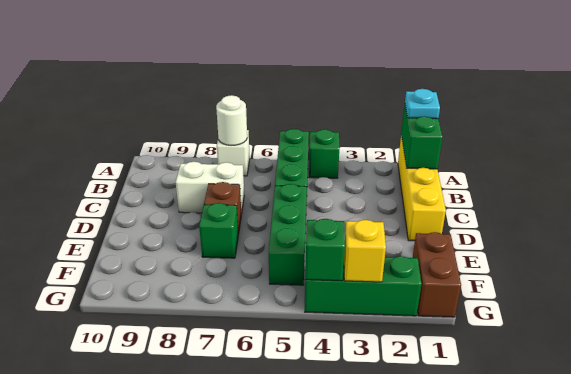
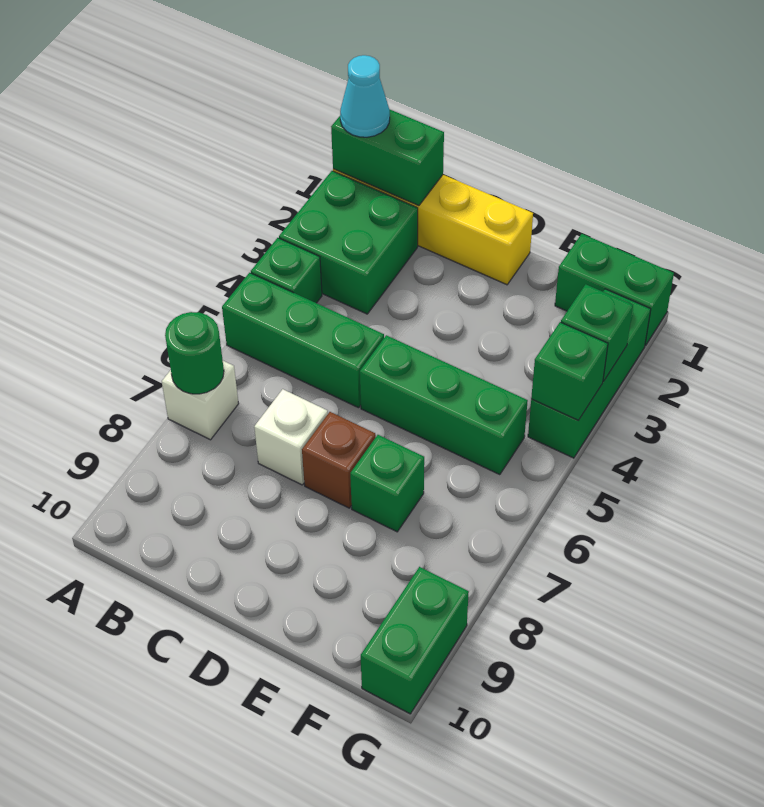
cyan plate A1 level 3 -> cyan cone A1 level 3
none -> green brick A2:B3 level 1
white round brick A7 level 2 -> green round brick A7 level 2
white brick C7:C8 level 1 -> white brick C7 level 1
brown brick F1:G1 level 1 -> green brick F1:G1 level 1
yellow brick G3 level 2 -> green brick G3 level 2
none -> green brick G9:G10 level 1

